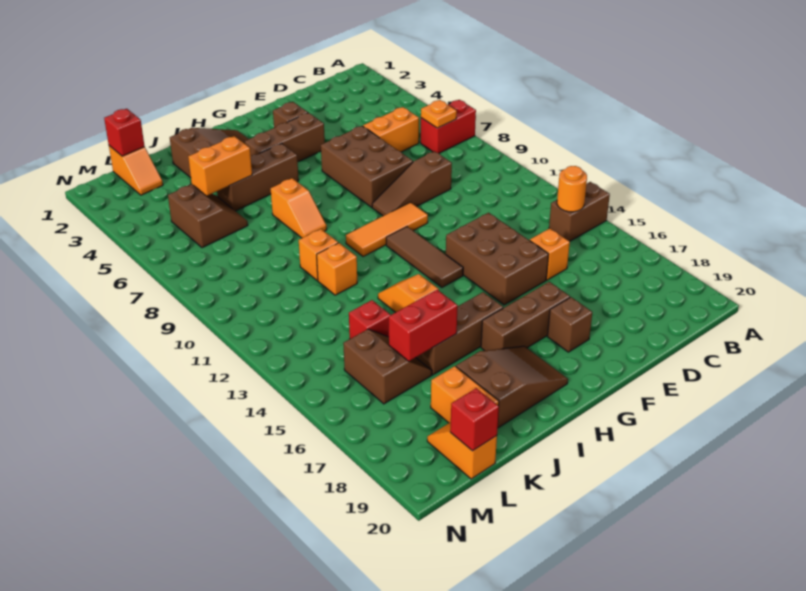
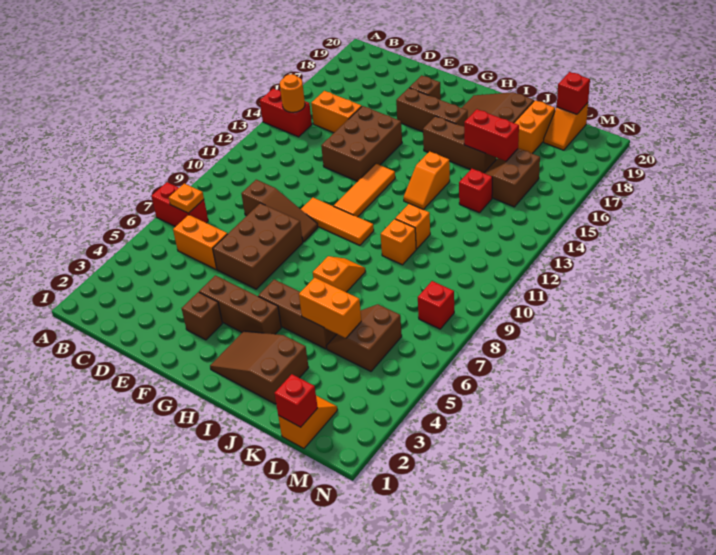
brown brick A14:B14 level 1 -> red brick A14:B14 level 1
orange brick D15 level 1 -> orange brick C15:D15 level 1
brown tile G11:G13 level 1 -> orange tile G11:G13 level 1
none -> red brick M8 level 1

